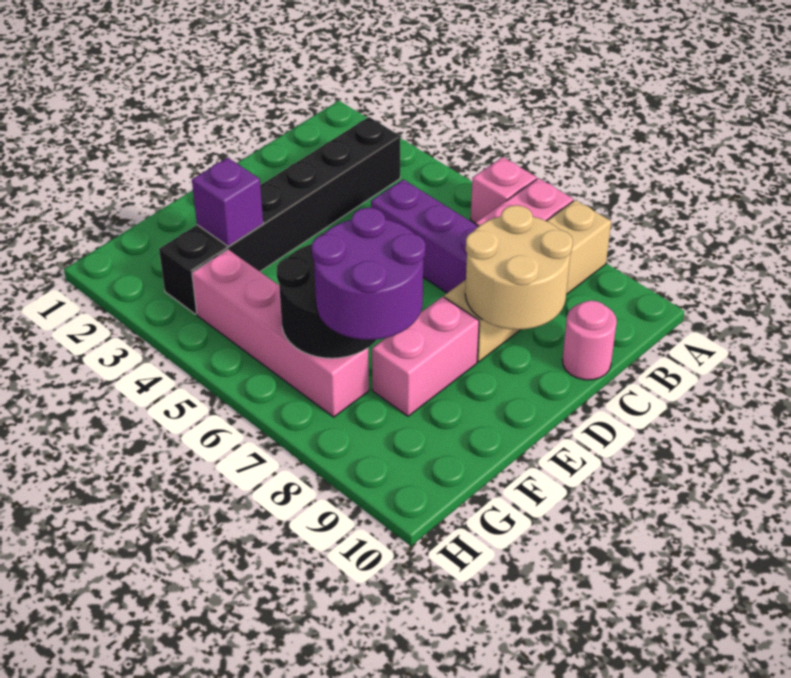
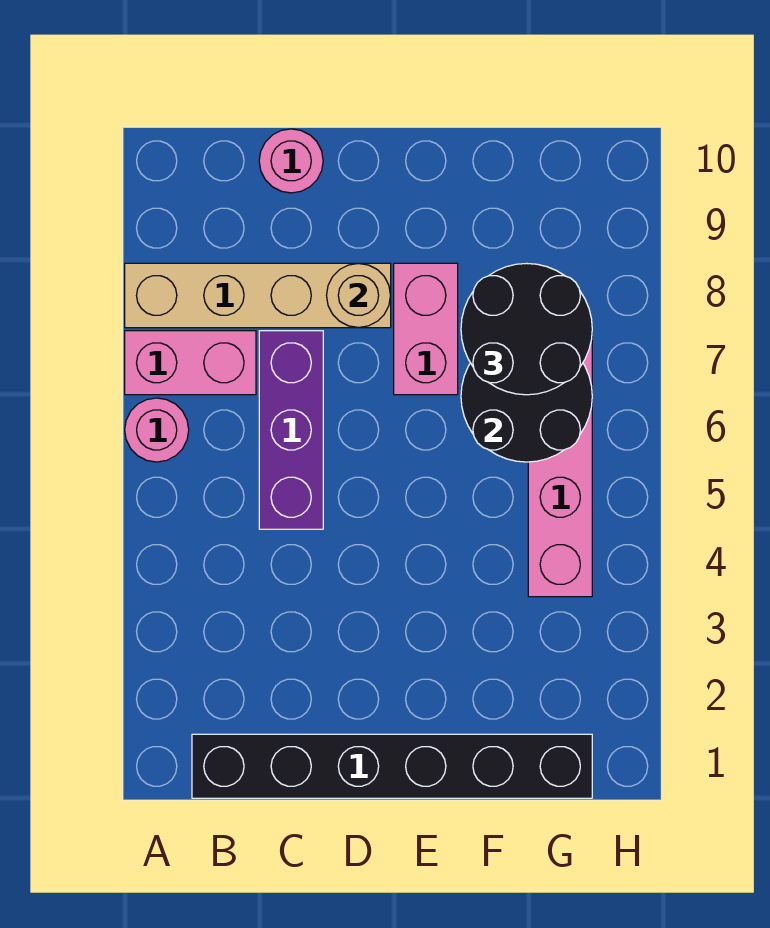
pink brick A6 level 1 -> pink round brick A6 level 1
black brick B3:G3 level 1 -> black brick B1:G1 level 1
tan round brick C8:D9 level 2 -> tan round brick D8 level 2
pink brick E8:F8 level 1 -> pink brick E7:E8 level 1
purple brick F3 level 2 -> none
purple round brick F7:G8 level 3 -> black round brick F7:G8 level 3

